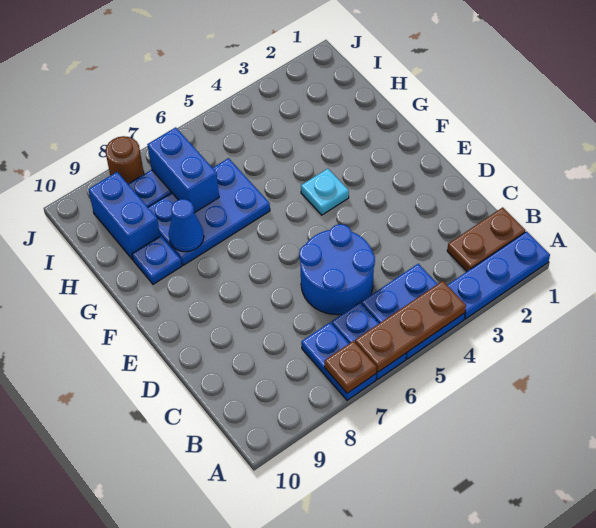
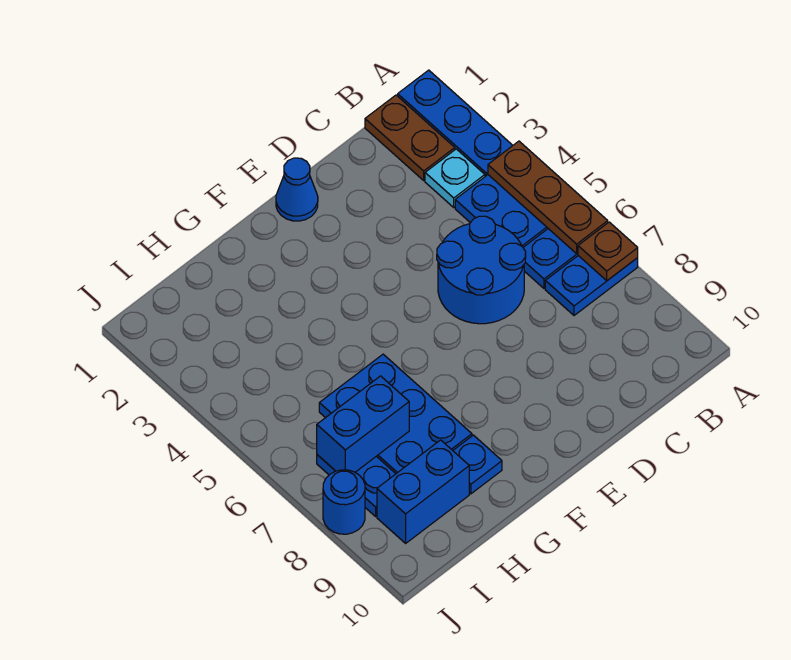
cyan plate F4 level 1 -> cyan plate B3 level 1
blue cone G8 level 2 -> blue cone E1 level 1
brown round brick J8 level 1 -> blue round brick J8 level 1

